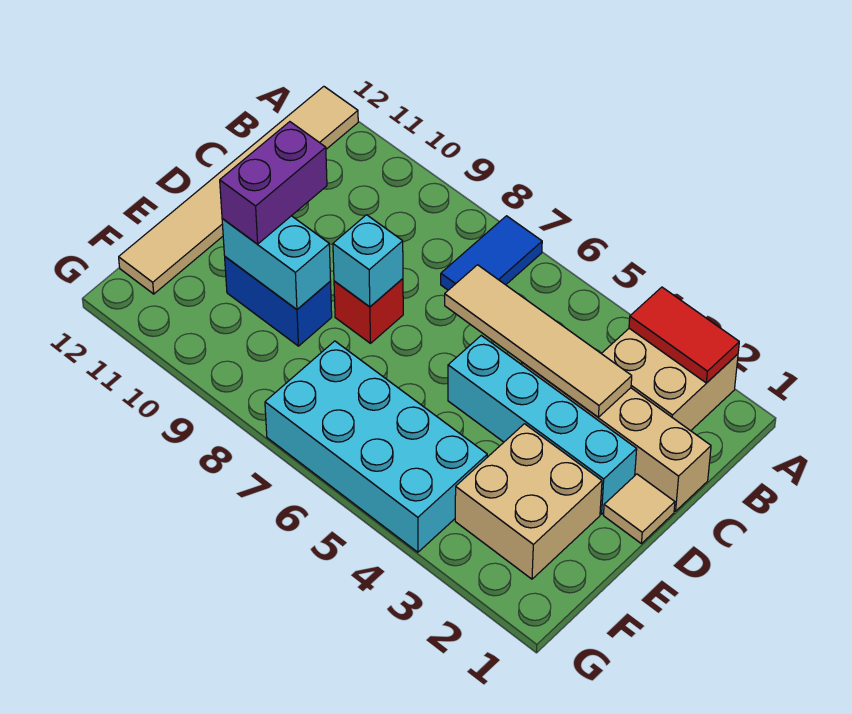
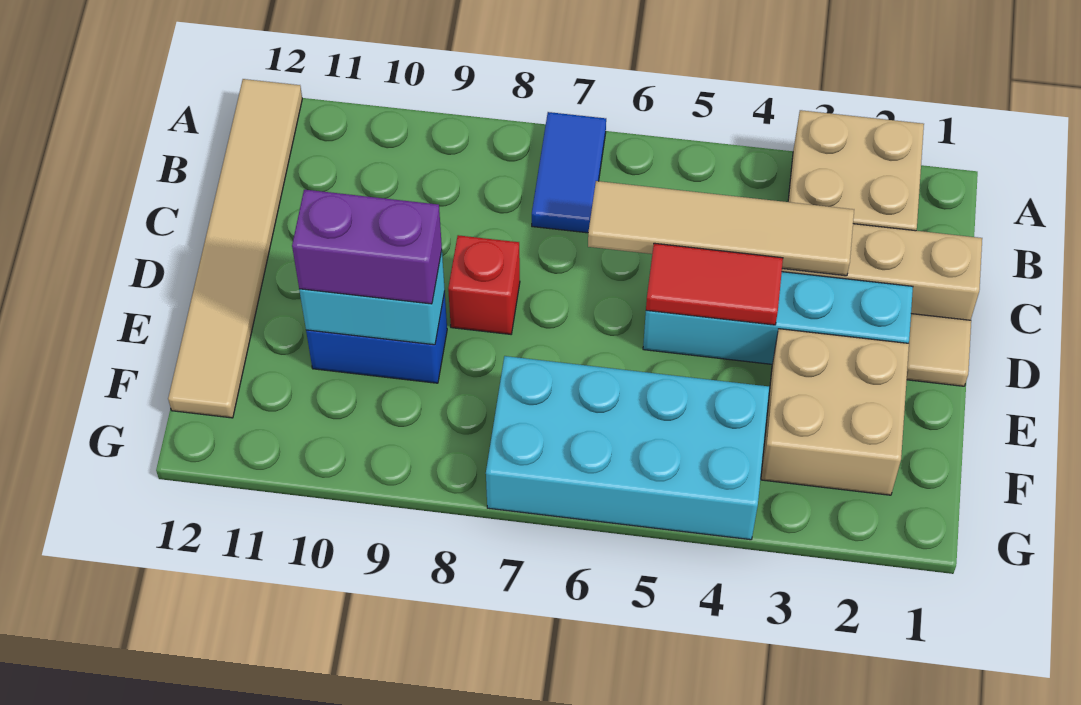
red tile A2:A3 level 2 -> red tile D4:D5 level 2
cyan brick D8 level 2 -> none
purple brick D10:E10 level 3 -> purple brick E9:E10 level 3

